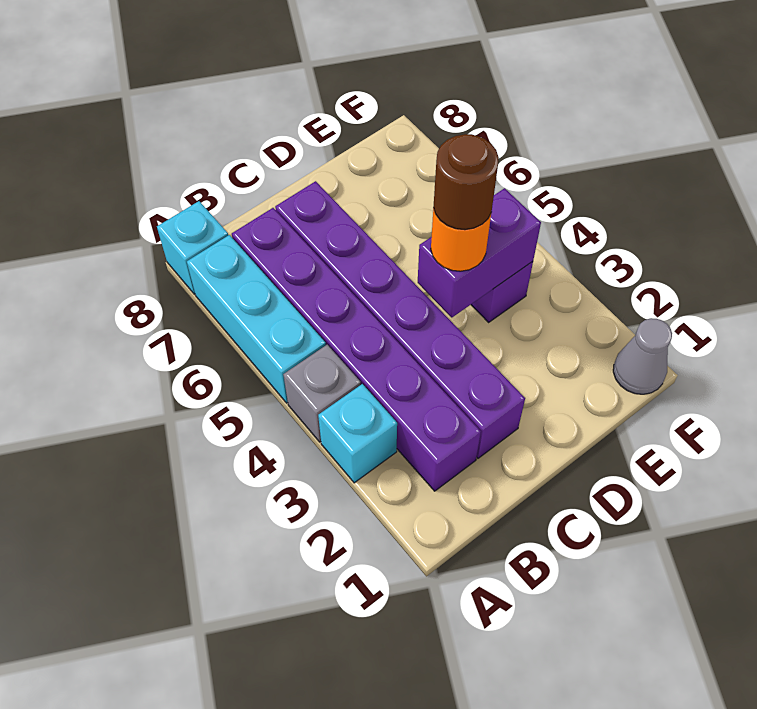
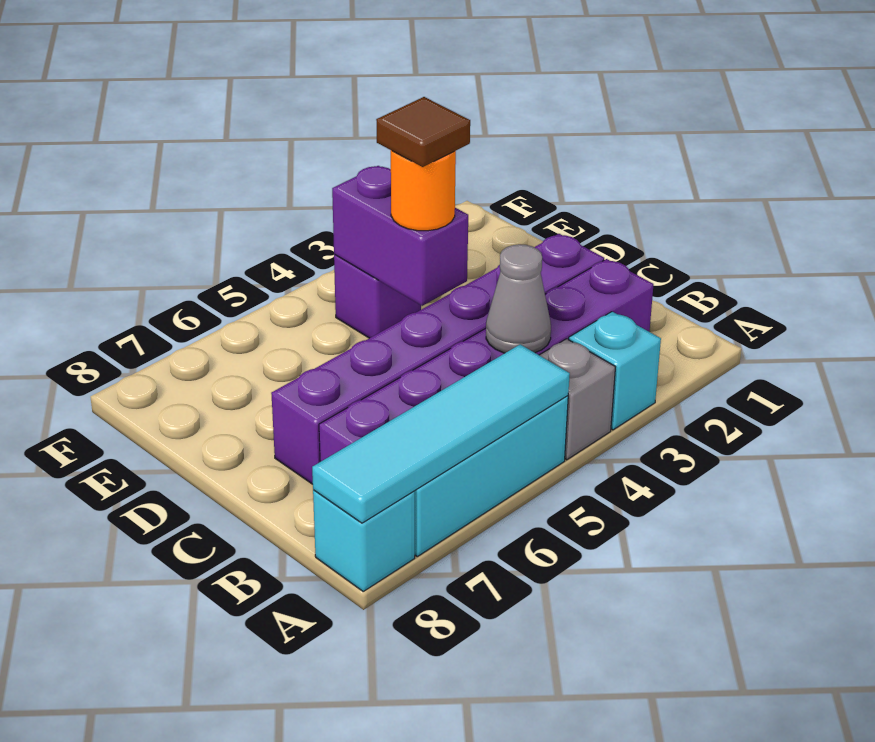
none -> cyan tile A5:A8 level 2
brown round brick D4 level 4 -> brown tile D4 level 4
grey cone F1 level 1 -> grey cone B4 level 2

